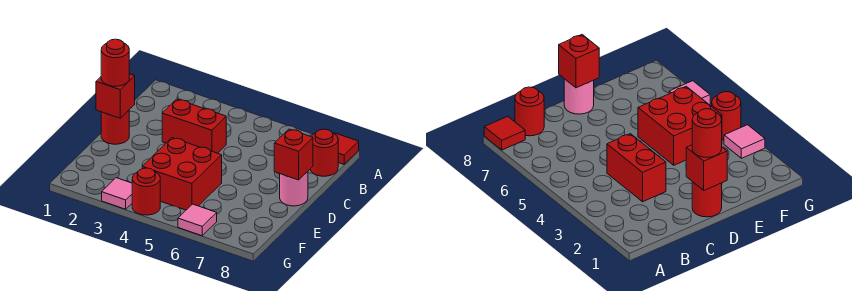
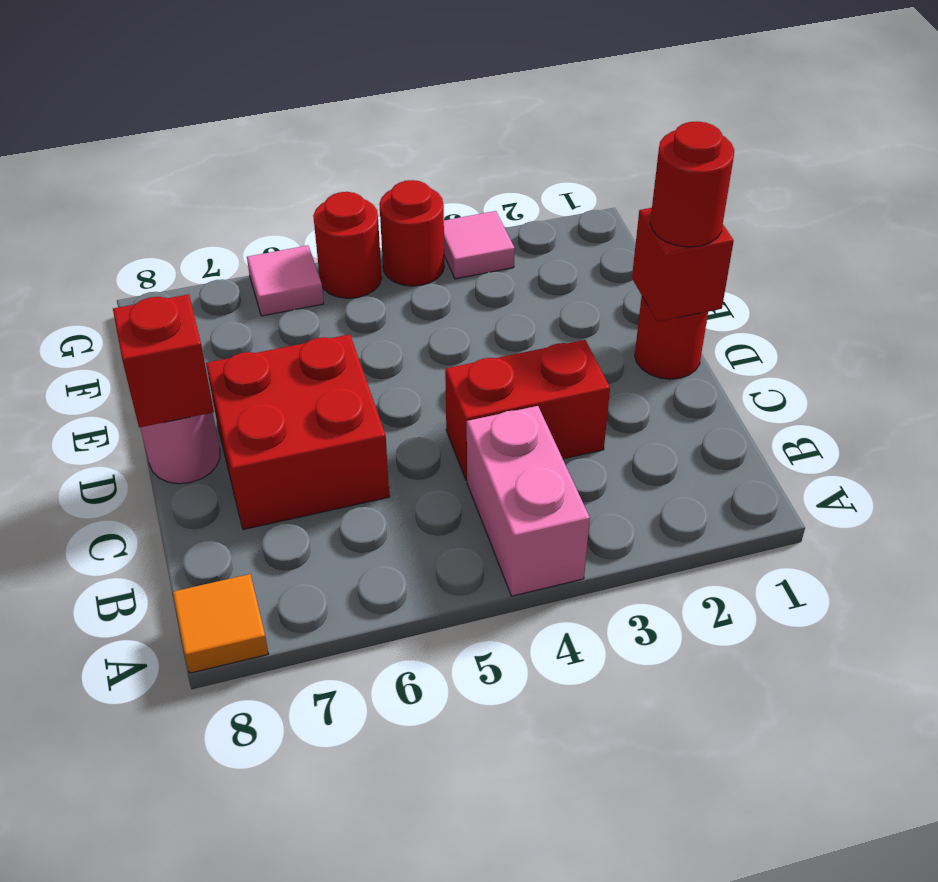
none -> pink brick A4:B4 level 1
red tile A8 level 1 -> orange tile A8 level 1
red round brick B8 level 1 -> red round brick G5 level 1
red brick E4:F5 level 1 -> red brick C6:D7 level 1

